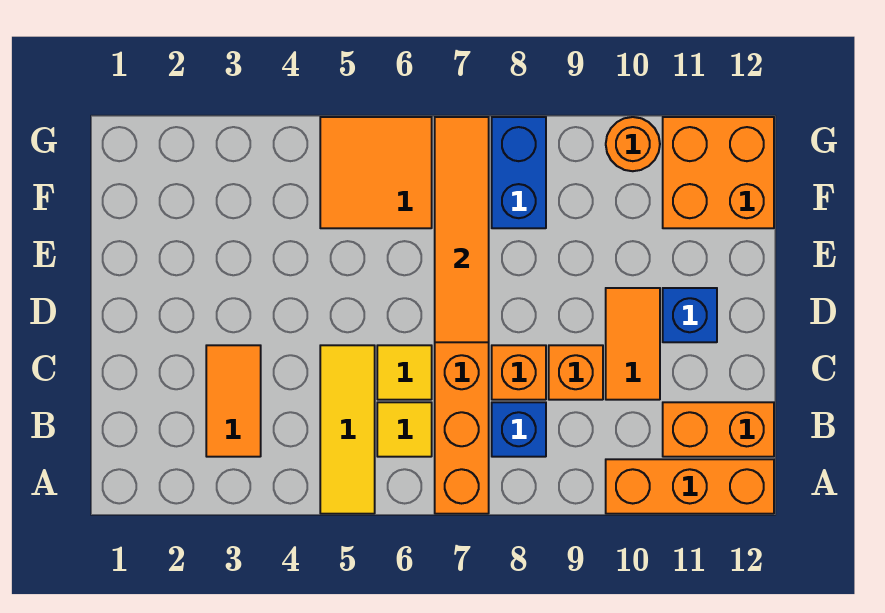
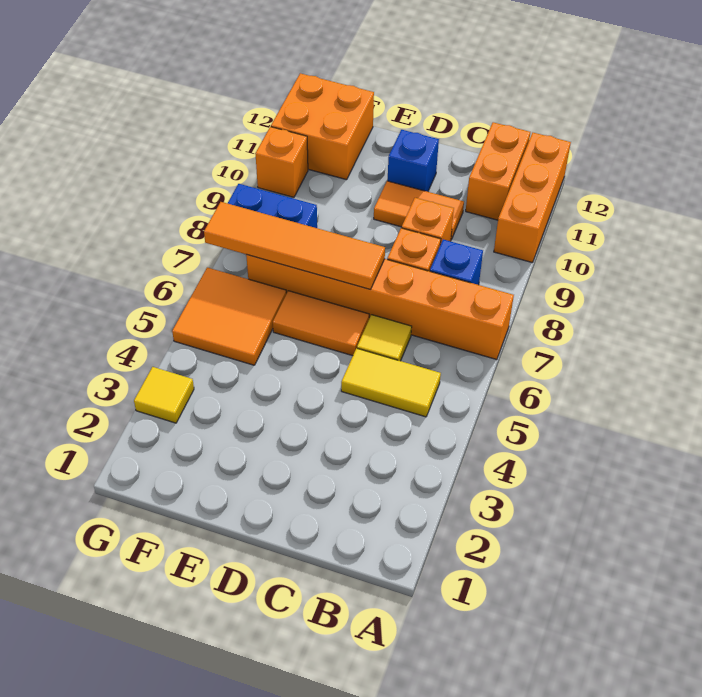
yellow tile A5:C5 level 1 -> yellow tile B5:C5 level 1
orange tile B3:C3 level 1 -> orange tile D6:E6 level 1
yellow tile B6 level 1 -> yellow tile G3 level 1
orange round brick G10 level 1 -> orange brick G10 level 1

